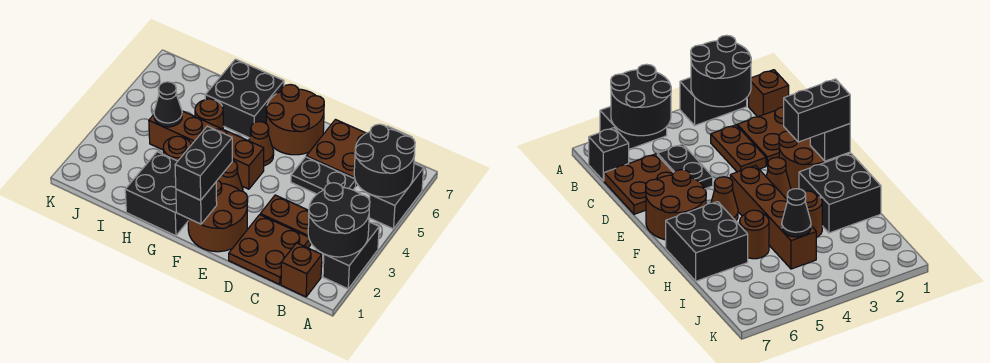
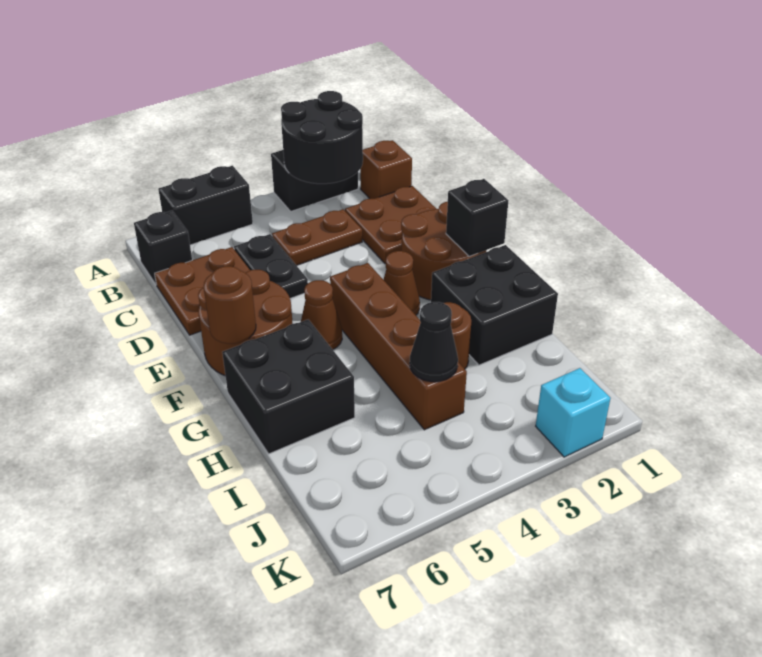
black round brick A5:B6 level 2 -> none
brown plate C3:D3 level 1 -> brown plate C3:C4 level 1
black brick F1:F2 level 3 -> none
brown round brick H5 level 1 -> brown round brick F7 level 2
none -> cyan brick K2 level 1

